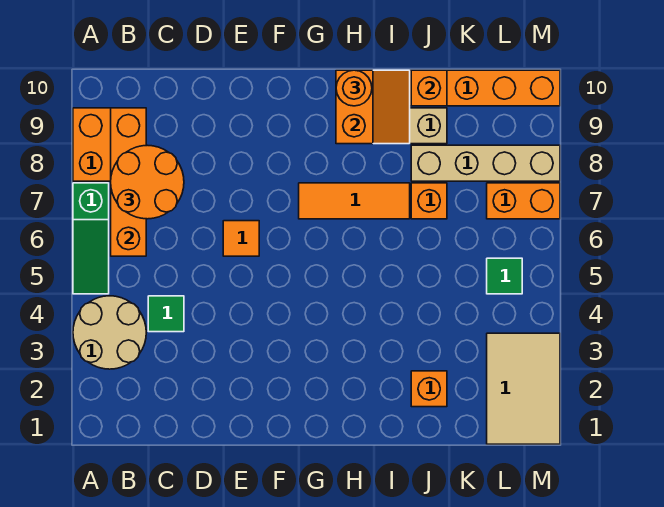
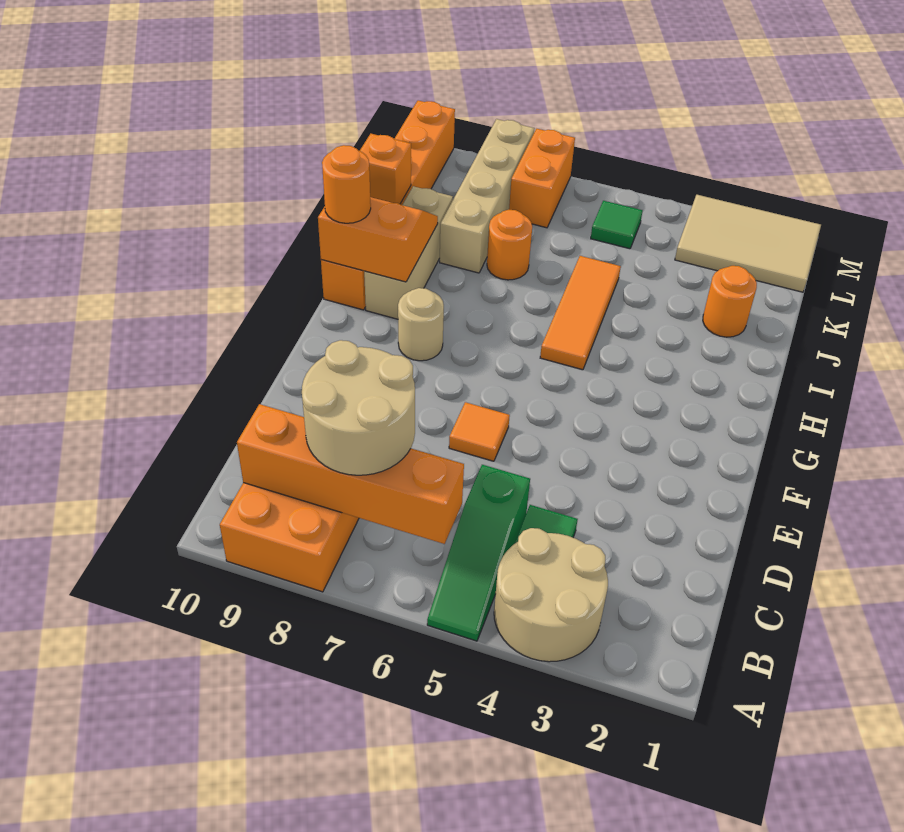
green slope A5:A7 level 1 top 7 -> green slope A5:C5 level 1 top C
orange round brick B7:C8 level 3 -> tan round brick B7:C8 level 3
orange tile G7:I7 level 1 -> orange tile H5:J5 level 1
none -> tan round brick G8 level 1
orange brick J2 level 1 -> orange round brick J2 level 1
orange brick J7 level 1 -> orange round brick J7 level 1

